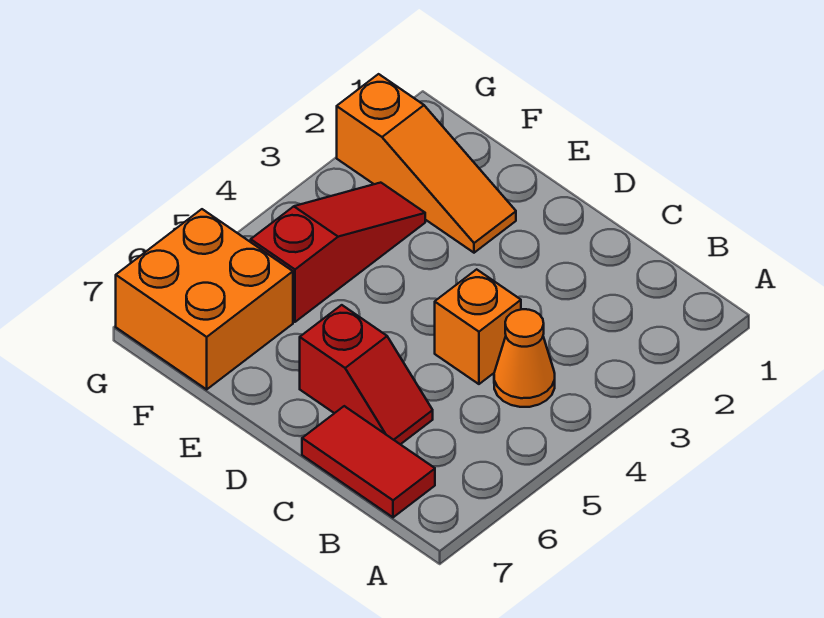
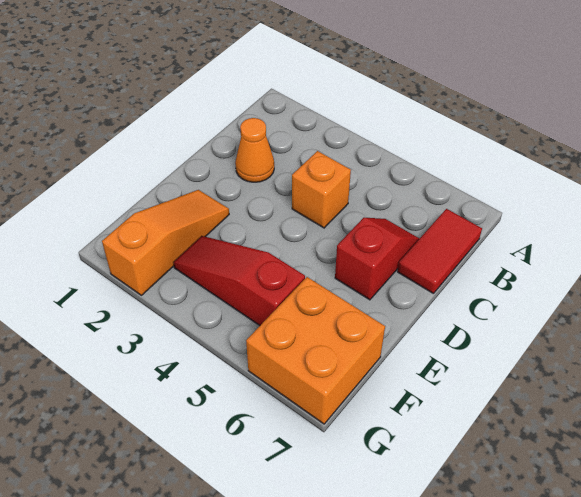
orange cone B4 level 1 -> orange cone C2 level 1

